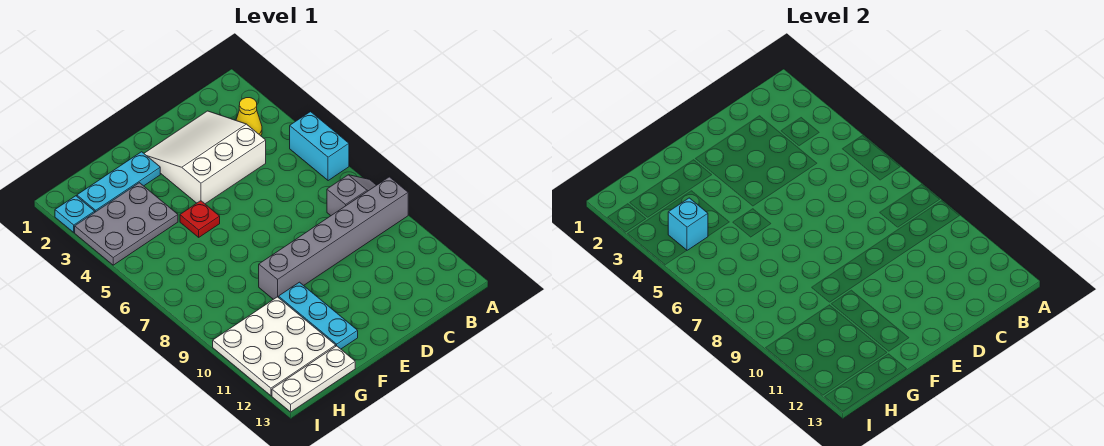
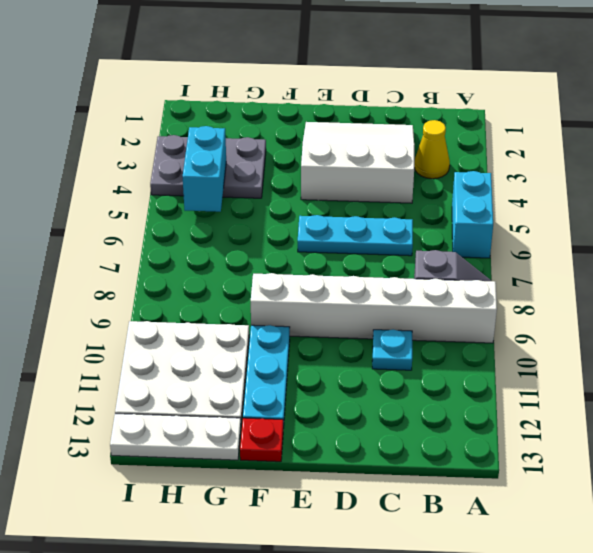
grey brick A9:F9 level 1 -> white brick A9:F9 level 1
cyan plate F2:H2 level 1 -> cyan plate C6:E6 level 1
red plate F5 level 1 -> red plate F13 level 1
cyan brick H4 level 2 -> cyan brick H4:H5 level 2
cyan plate I2 level 1 -> cyan plate C10 level 1

